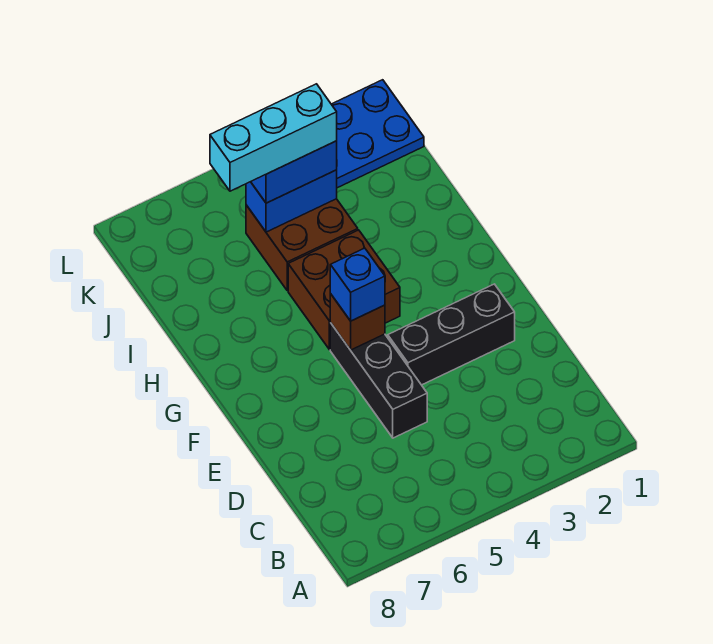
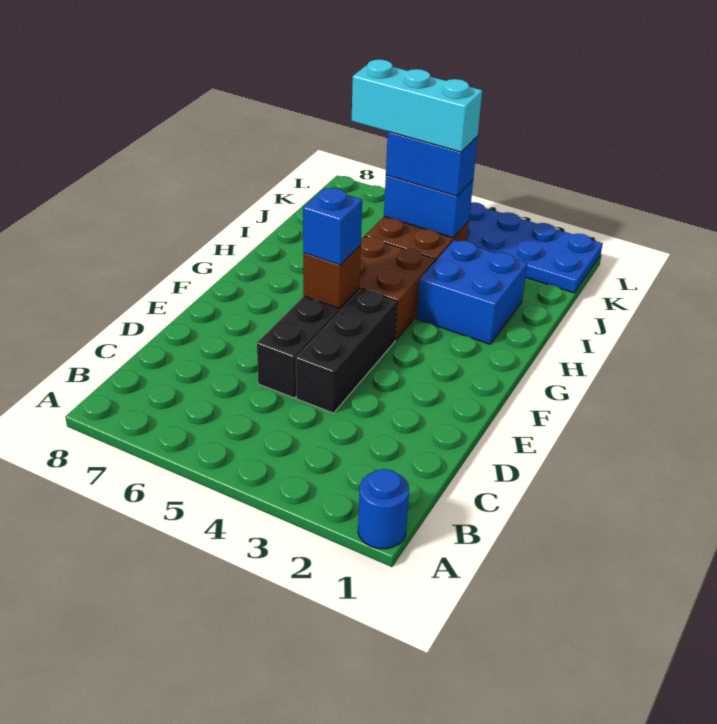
none -> blue round brick A1 level 1
black brick E2:E4 level 1 -> black brick D4:F4 level 1
none -> blue brick H2:I3 level 1

